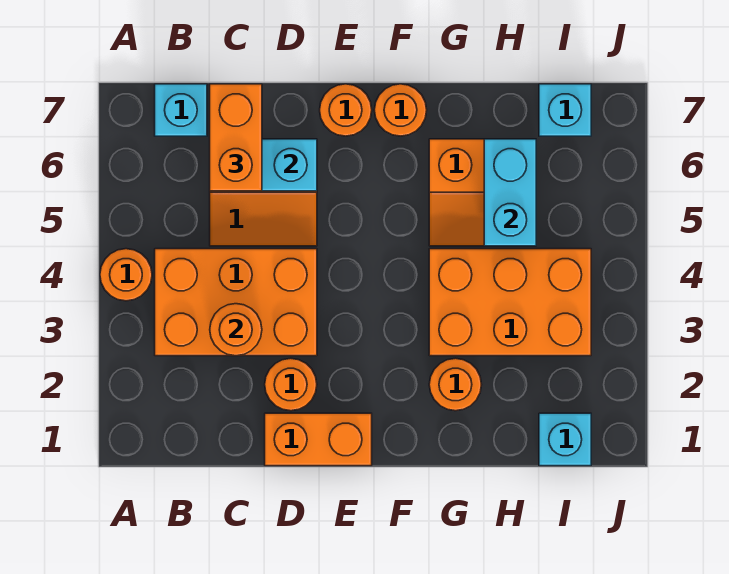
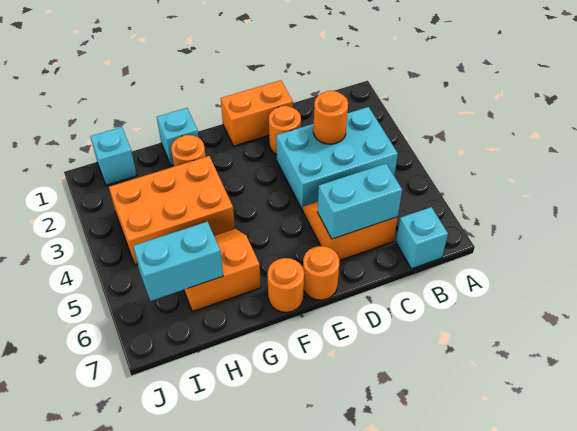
orange round brick A4 level 1 -> none
orange brick B3:D4 level 1 -> cyan brick B3:D4 level 1
orange brick C6:C7 level 3 -> none
cyan brick H5:H6 level 2 -> cyan brick H6:I6 level 2
cyan brick I7 level 1 -> cyan brick G1 level 1

